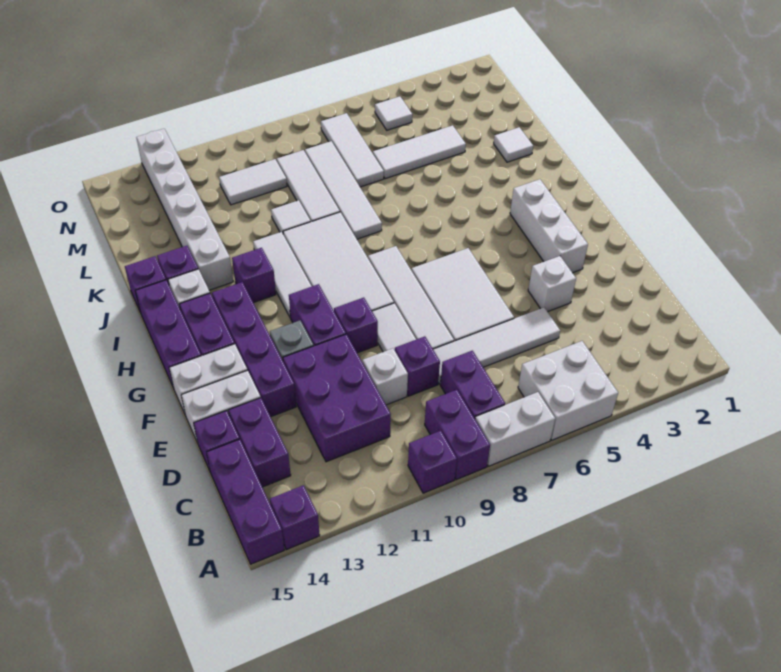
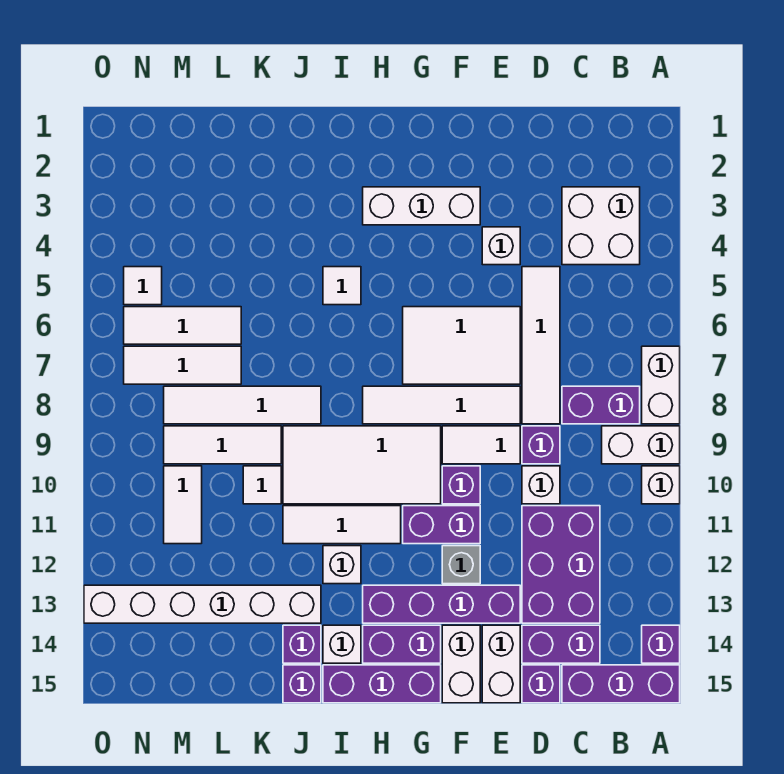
white brick A5:B6 level 1 -> white brick B3:C4 level 1
purple brick A9:B9 level 1 -> white brick A9:B9 level 1
purple brick A10 level 1 -> white brick A10 level 1
purple brick C11:E12 level 1 -> purple brick C11:D13 level 1
purple brick I12 level 1 -> white brick I12 level 1
white tile K2 level 1 -> white tile I5 level 1
white tile L4:L6 level 1 -> white tile L6:N6 level 1

